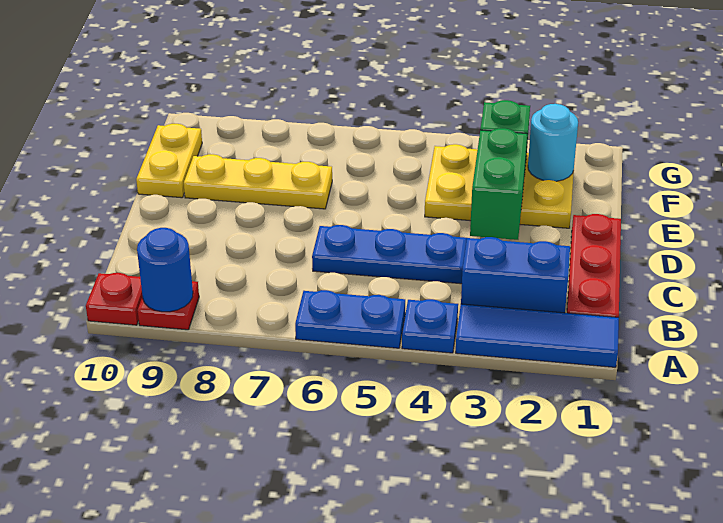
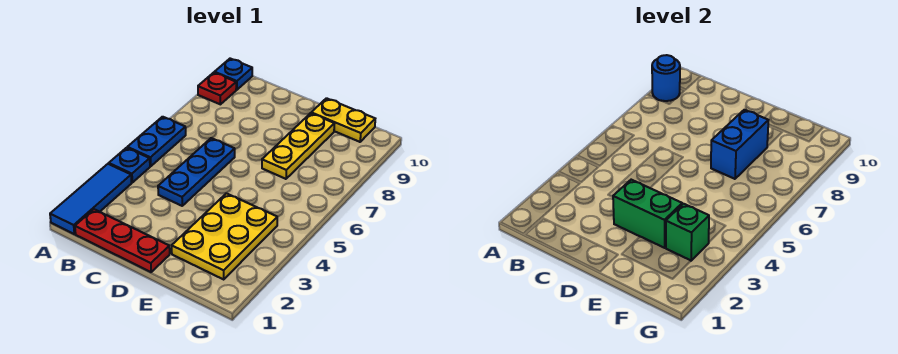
red plate A10 level 1 -> blue plate A10 level 1
blue brick B2:B3 level 1 -> blue brick E7:E8 level 2
cyan round brick F2 level 2 -> none

